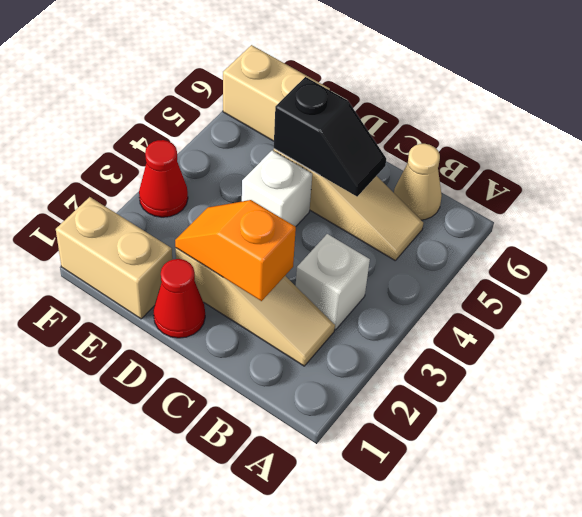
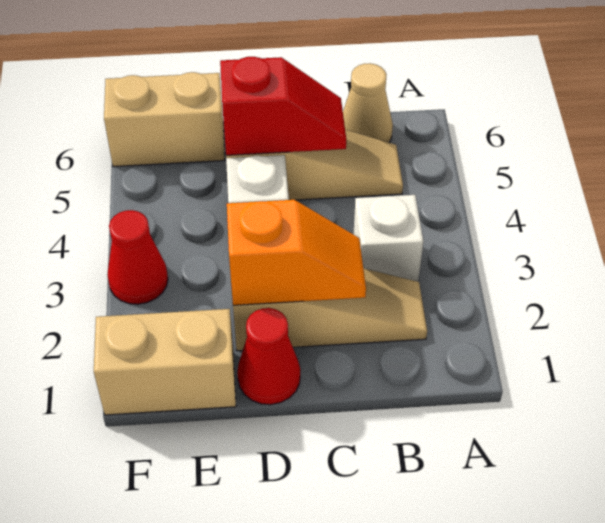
orange slope C2:D2 level 2 top C -> orange slope C2:D2 level 2 top D
black slope C5:D5 level 2 top D -> red slope C5:D5 level 2 top D

